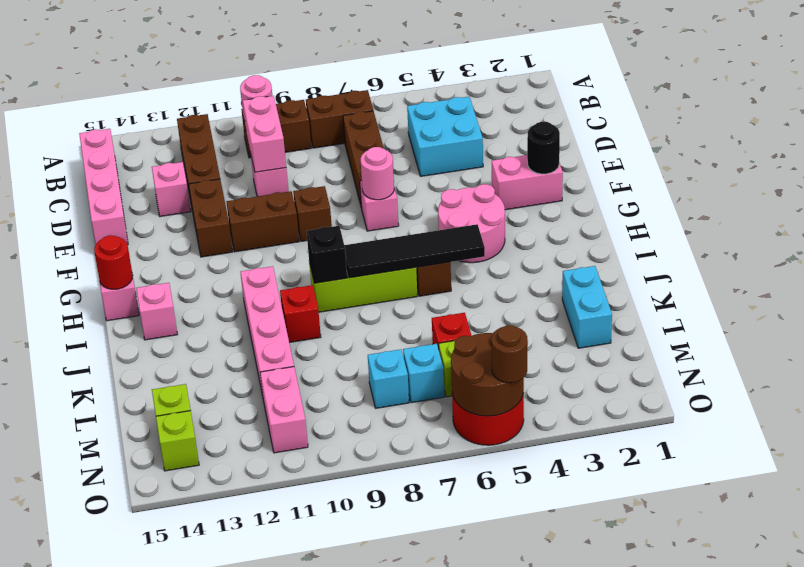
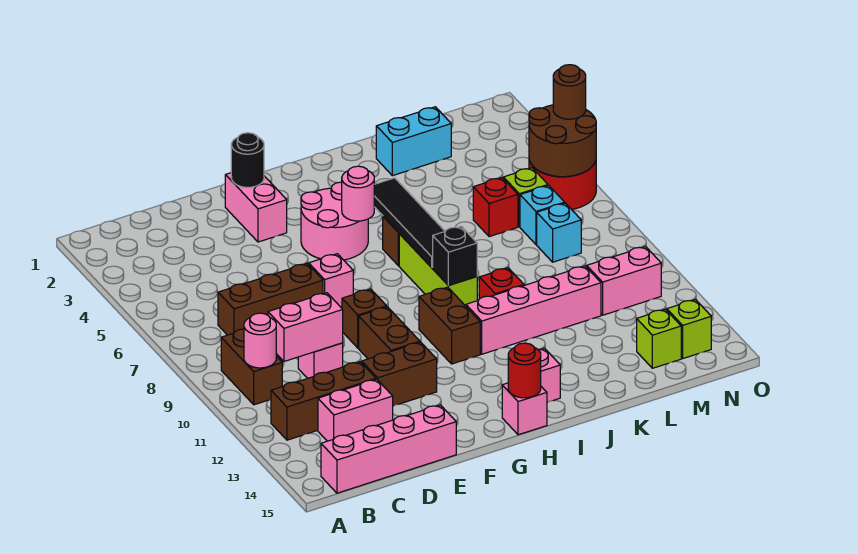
brown brick B7:B8 level 1 -> brown brick H10:H11 level 1
cyan brick C4:D5 level 1 -> none
pink brick D13 level 1 -> pink brick C13:D13 level 1
pink round brick F7 level 2 -> pink round brick H5 level 2

